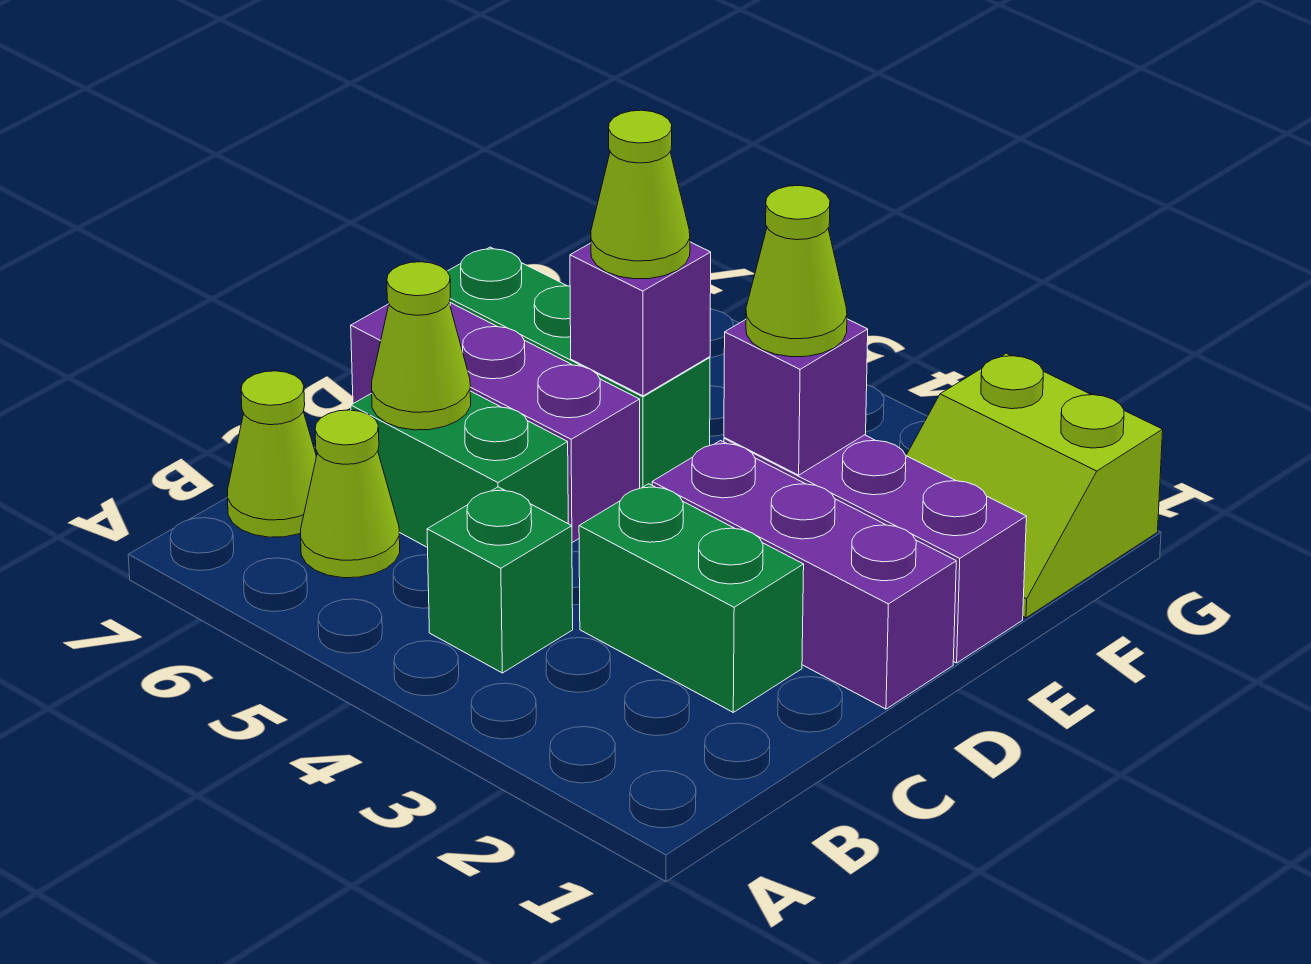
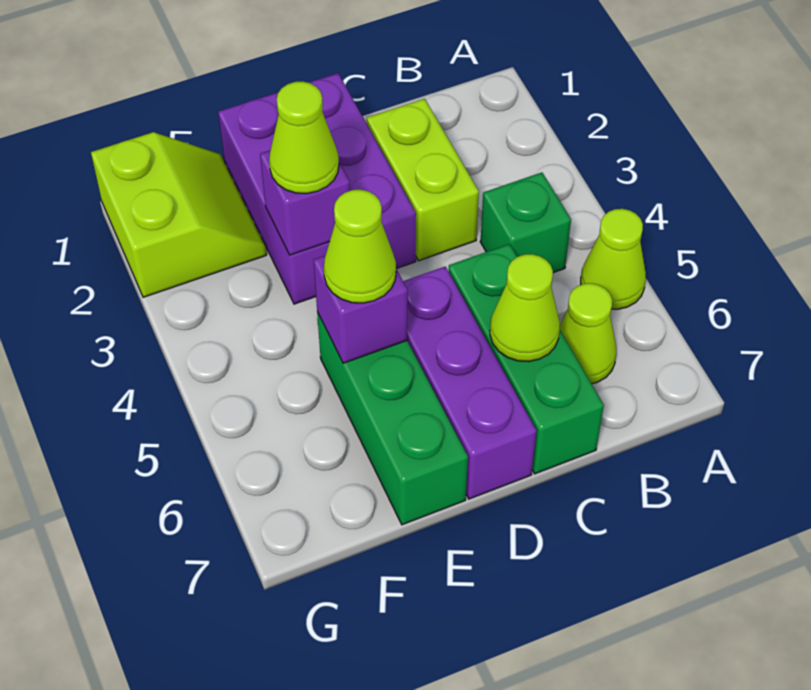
lime cone B7 level 1 -> lime cone A5 level 1
green brick C2:C3 level 1 -> lime brick C2:C3 level 1
green brick C5:C6 level 1 -> green brick C5:C7 level 1

